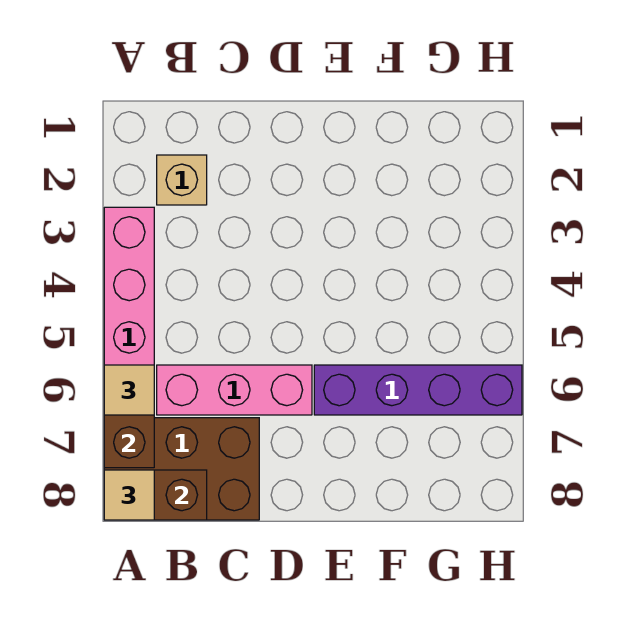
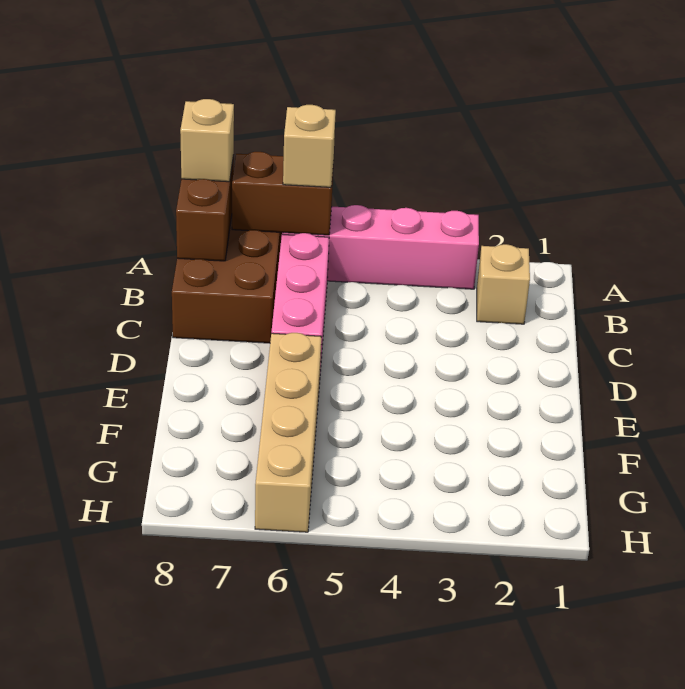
tan tile A6 level 3 -> tan brick A6 level 3
tan tile A8 level 3 -> tan brick A8 level 3
purple brick E6:H6 level 1 -> tan brick E6:H6 level 1

